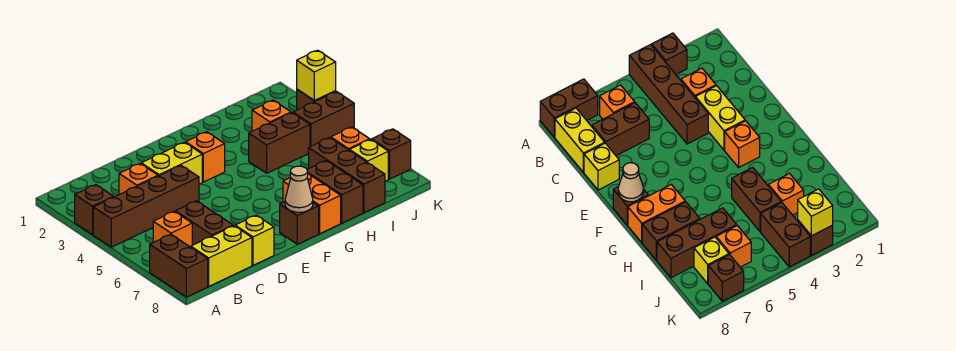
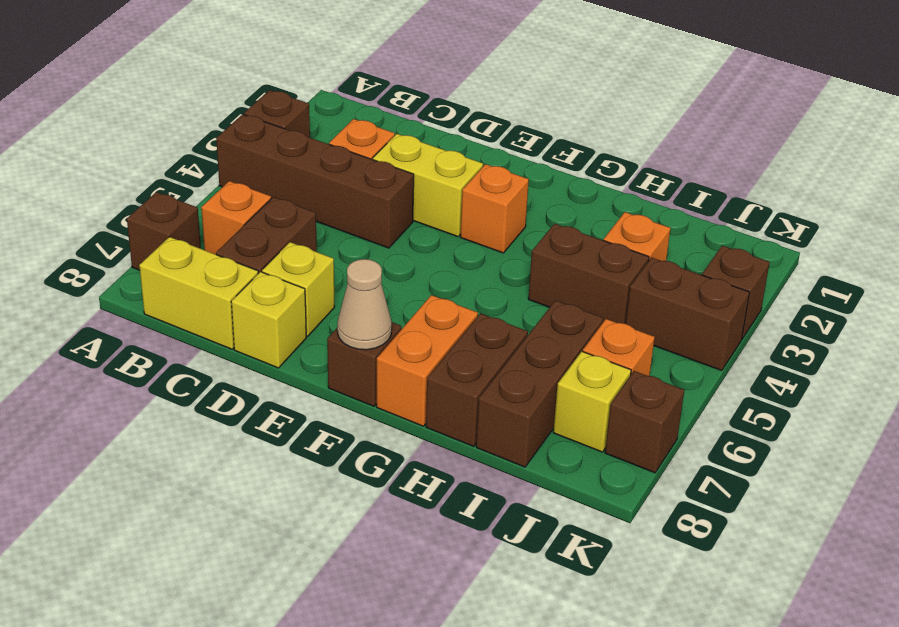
brown brick A7:A8 level 1 -> brown brick A7 level 1
yellow brick K3 level 2 -> yellow brick D7 level 1

